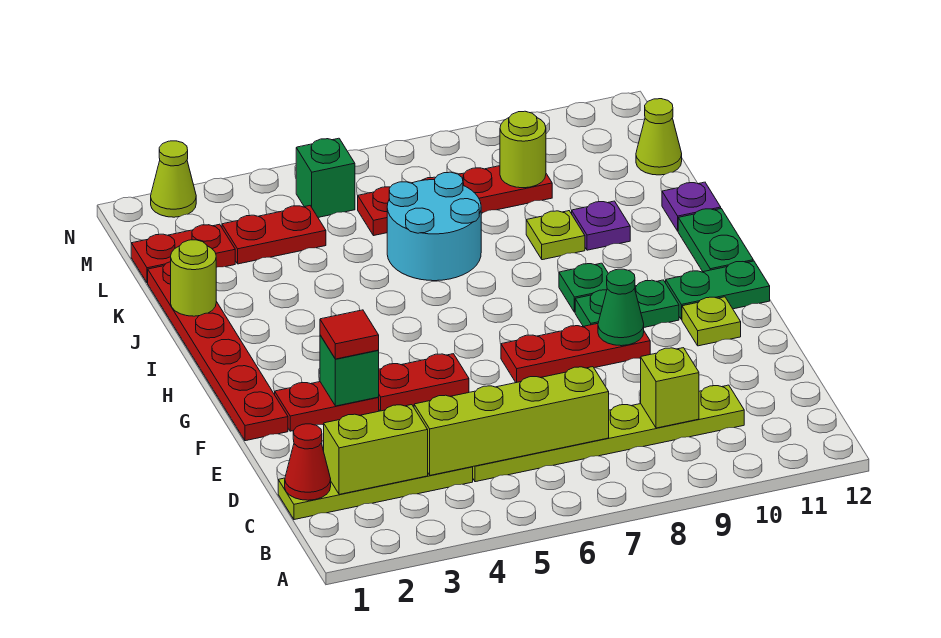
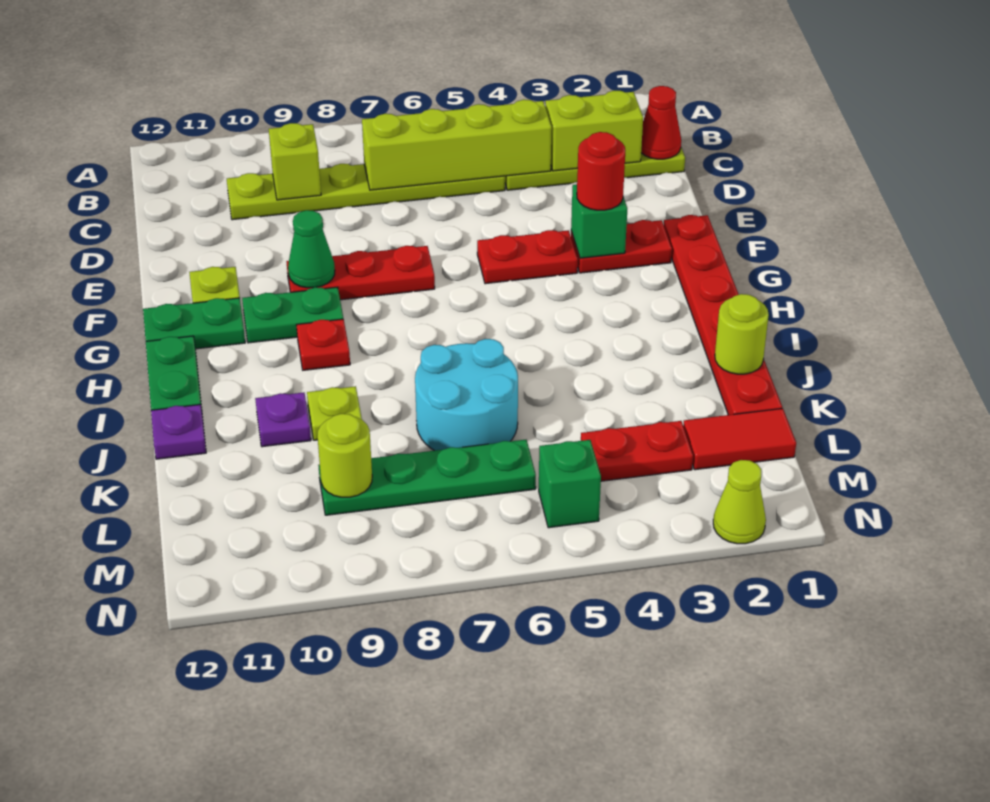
red tile F3 level 3 -> red round brick F3 level 3
green plate H9 level 1 -> red plate H9 level 1
red plate L1:L2 level 1 -> red tile L1:L2 level 1
red plate L6:L9 level 1 -> green plate L6:L9 level 1
lime cone L12 level 1 -> none

